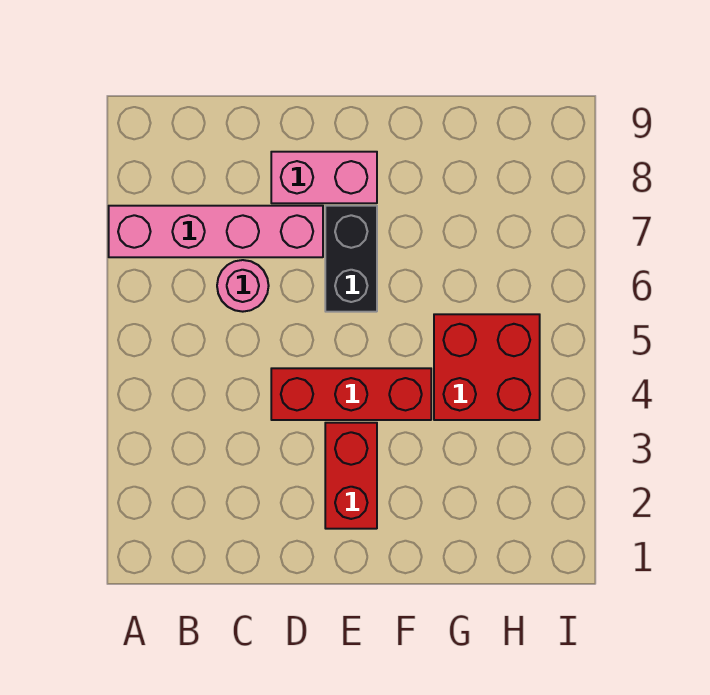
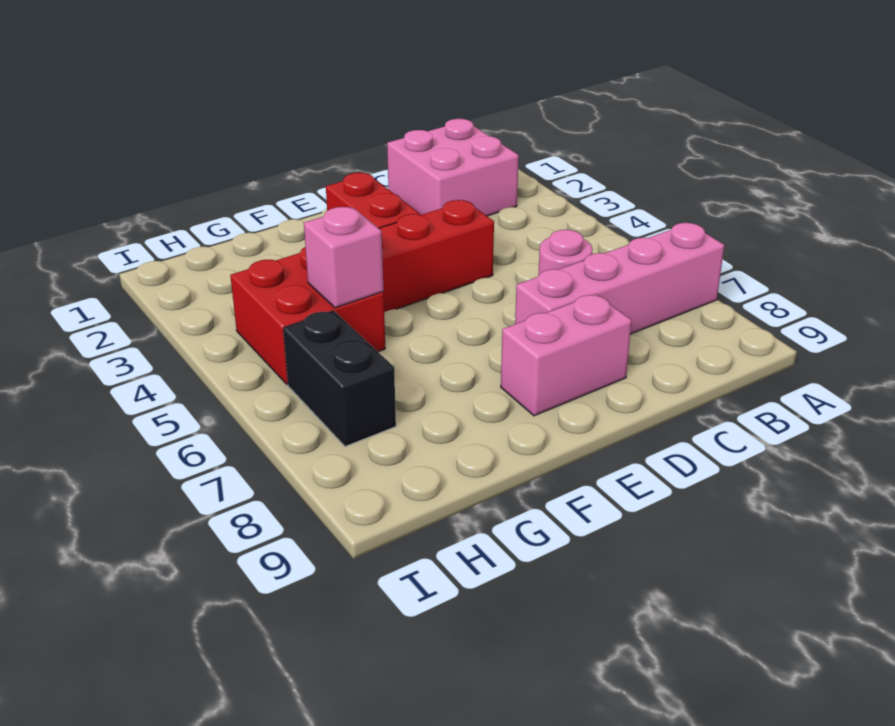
none -> pink brick B1:C2 level 1
black brick E6:E7 level 1 -> black brick H6:H7 level 1
none -> pink brick G5 level 2

